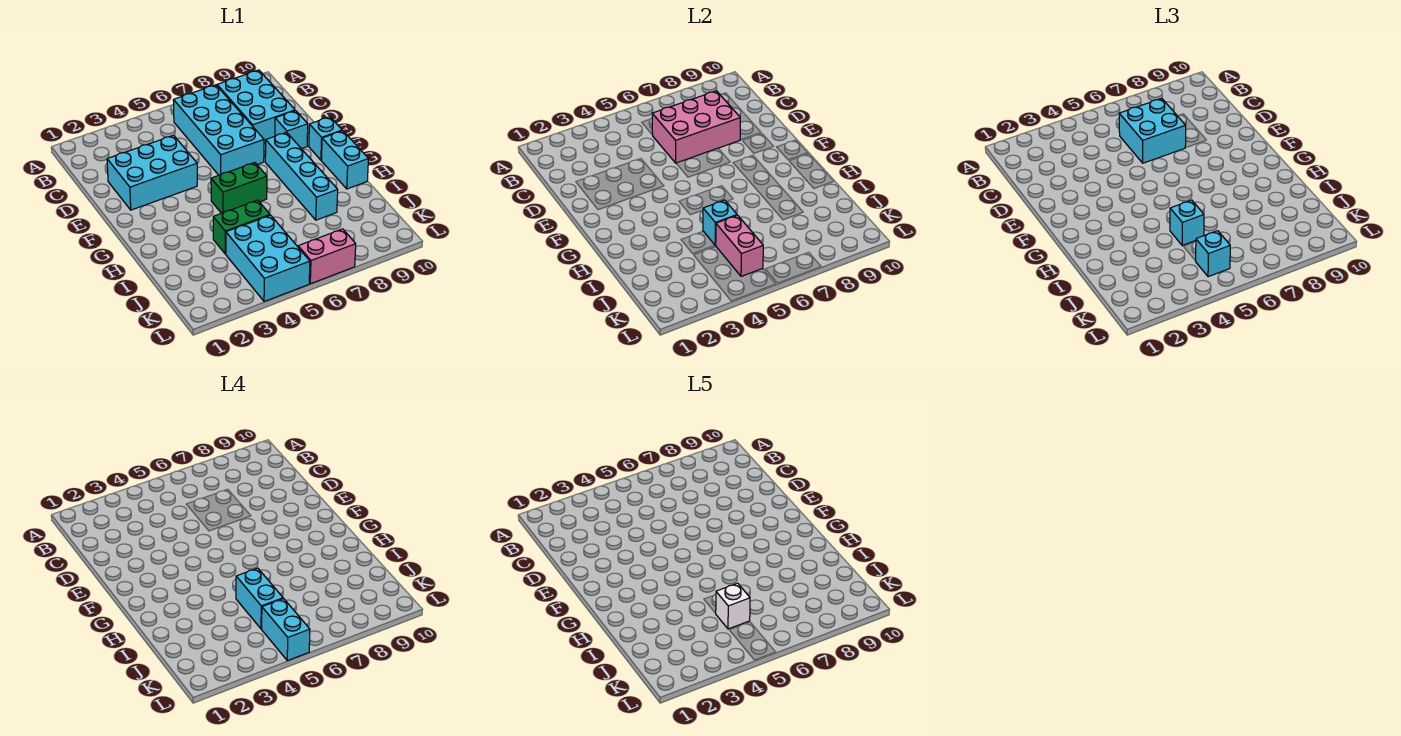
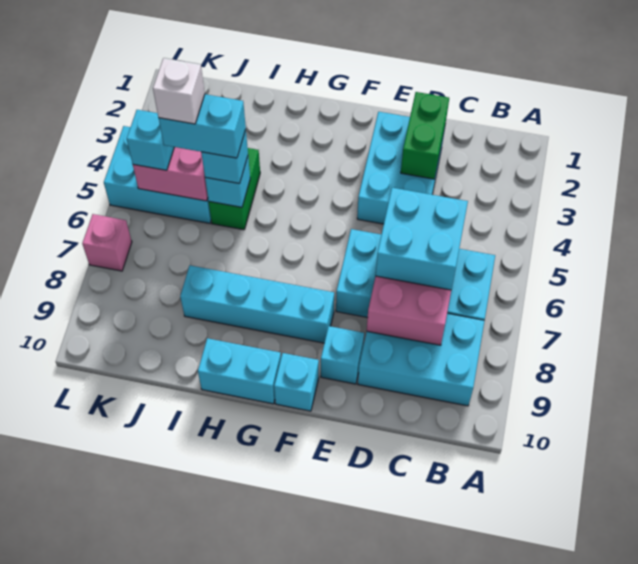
green brick G5:G6 level 1 -> green brick D2:D3 level 2
cyan brick K5:L5 level 4 -> none
pink brick L6:L7 level 1 -> pink brick L7 level 1

